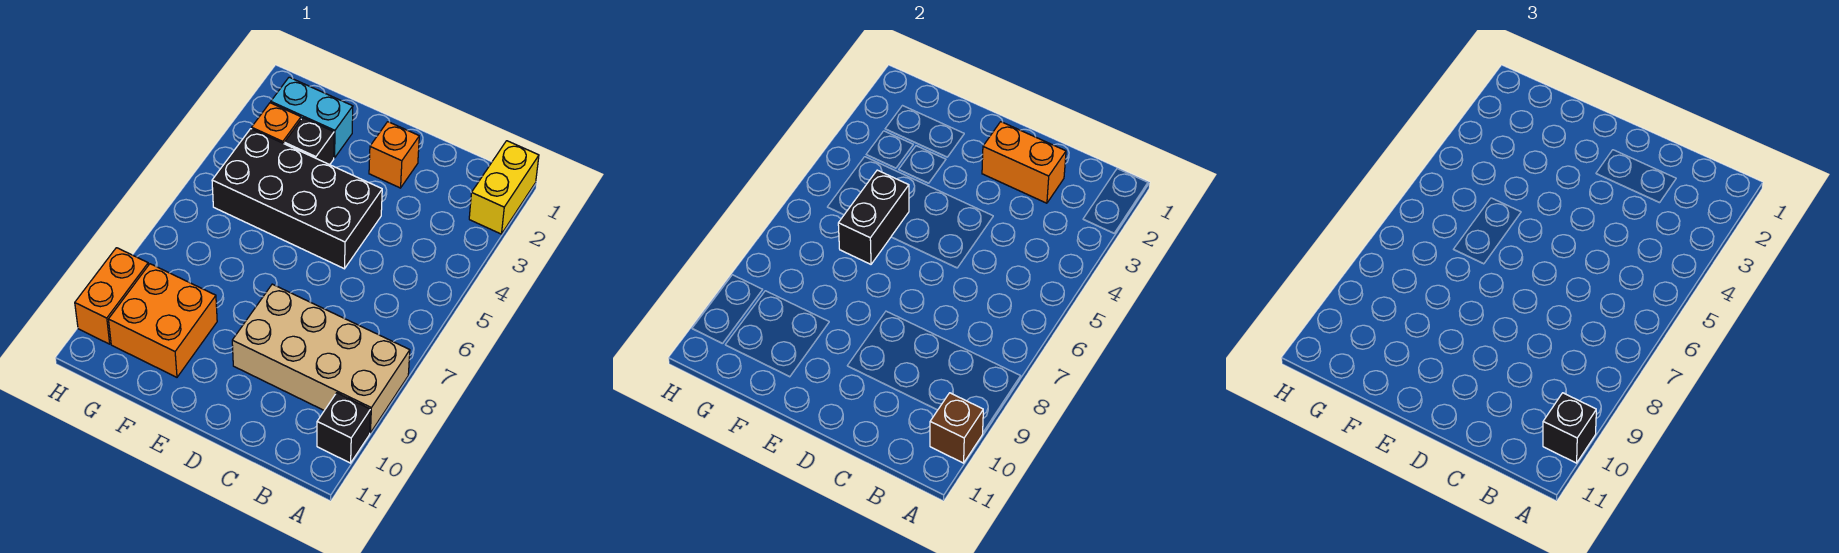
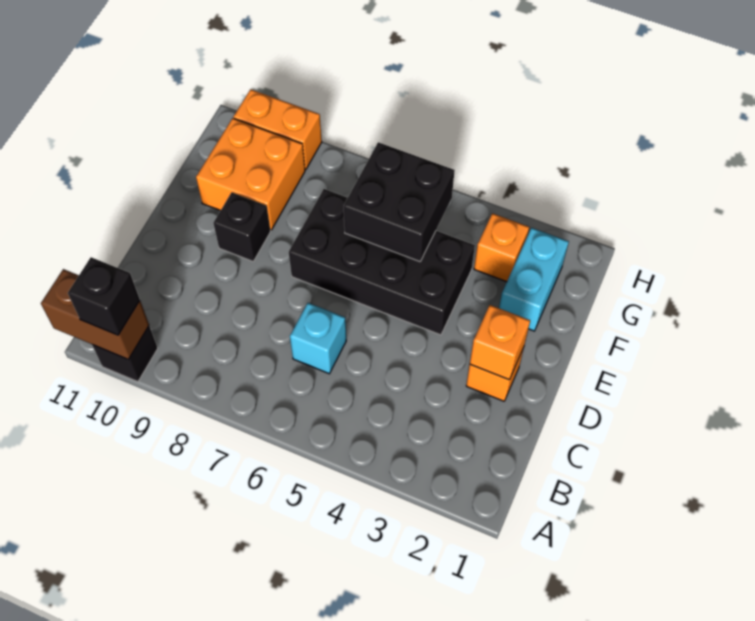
yellow brick A1:A2 level 1 -> none
tan brick A8:D9 level 1 -> none
brown brick A10 level 2 -> brown brick A10:A11 level 2
orange brick C2:D2 level 2 -> orange brick D2 level 2
none -> cyan brick C6 level 1
black brick D4:G5 level 1 -> black brick E4:F7 level 1
black brick F3 level 1 -> black brick E9 level 1
black brick F5:F6 level 2 -> black brick F5:G6 level 2

